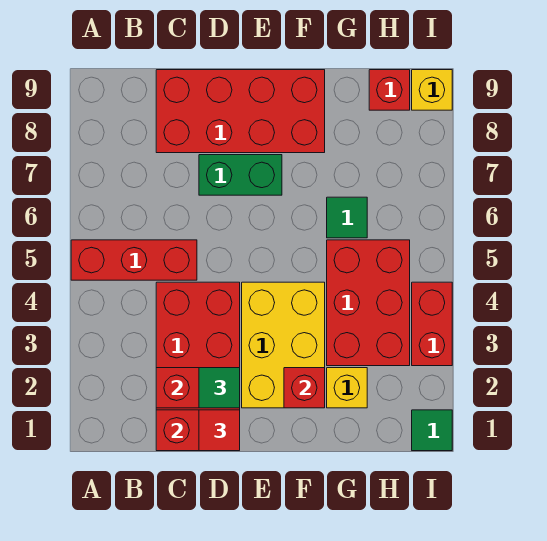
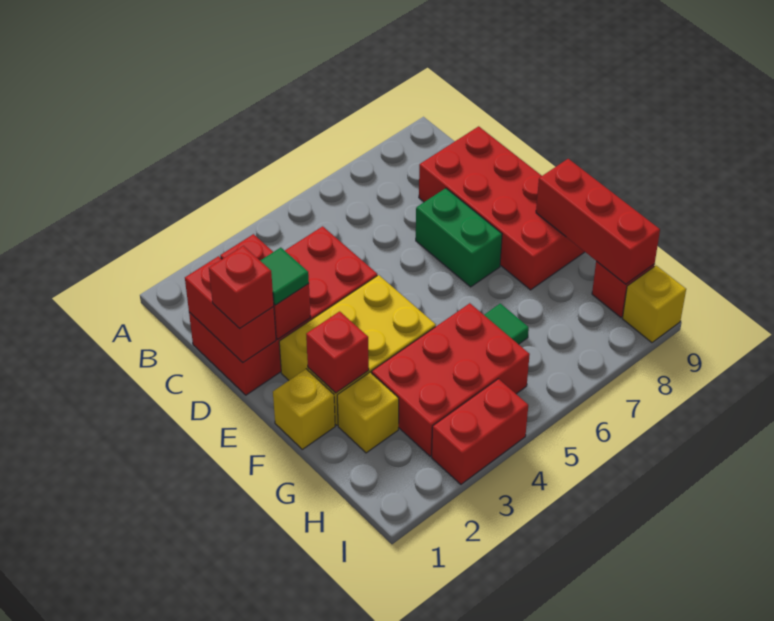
red brick A5:C5 level 1 -> red brick F9:H9 level 2
red tile D1 level 3 -> red brick D1 level 3
none -> yellow brick F1 level 1
green tile I1 level 1 -> none

